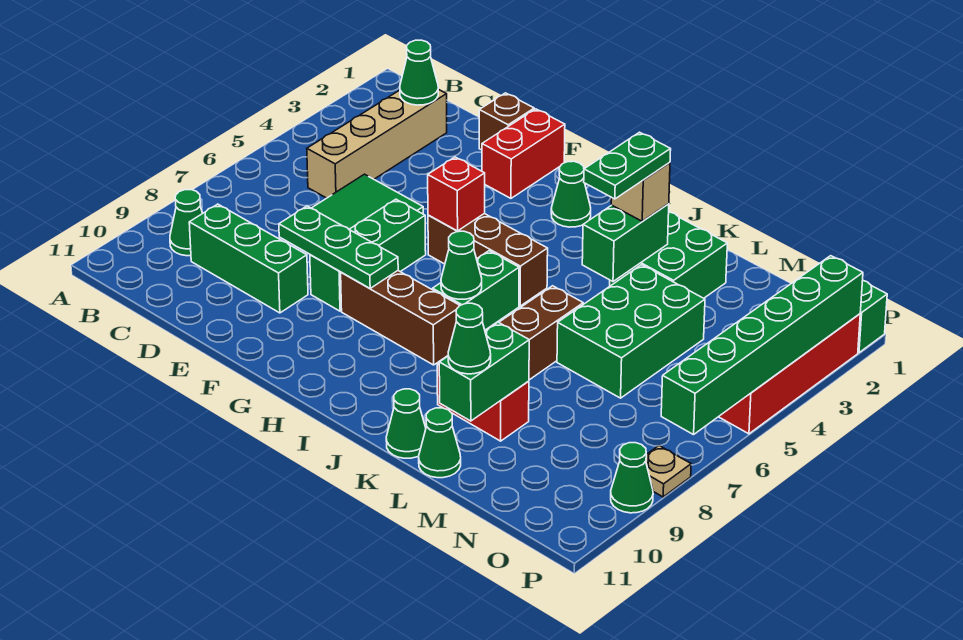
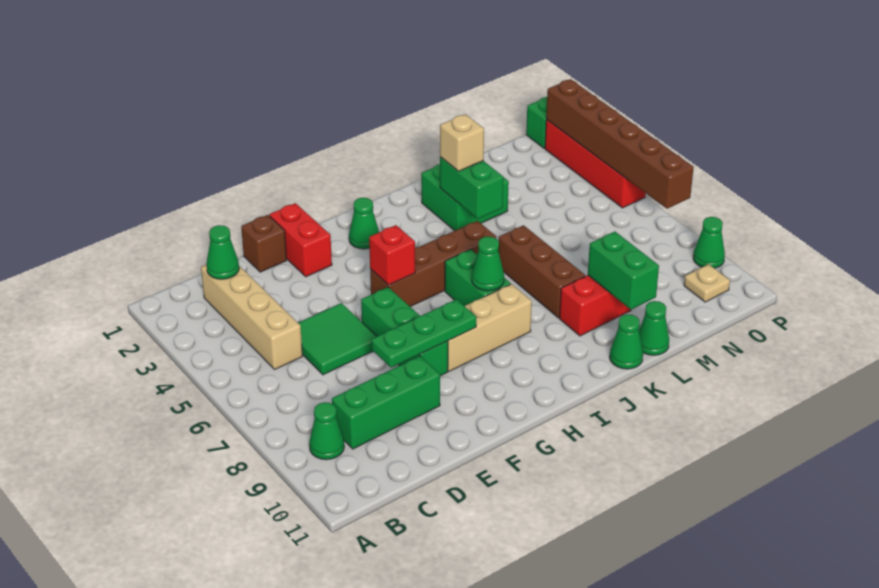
brown brick G5:I5 level 1 -> brown brick G5:J5 level 1
brown brick G8:I8 level 1 -> tan brick G8:I8 level 1
green plate K3:K4 level 4 -> none
green brick L4:M6 level 1 -> none
green cone L10 level 3 -> none
green brick P2:P7 level 2 -> brown brick P2:P7 level 2
tan plate P8 level 1 -> tan plate O10 level 1

